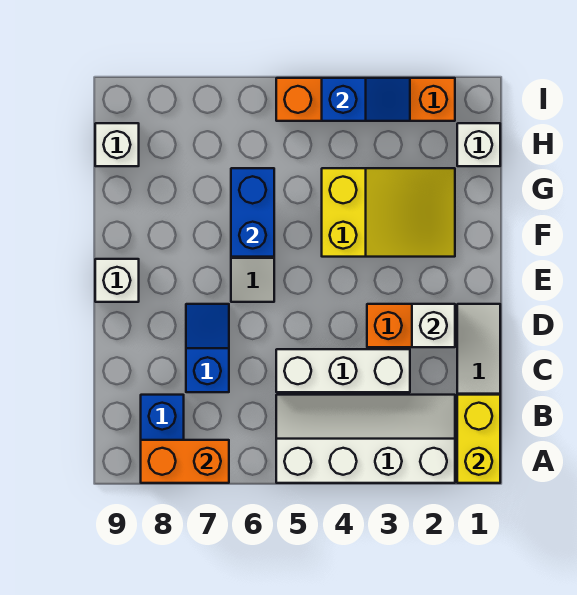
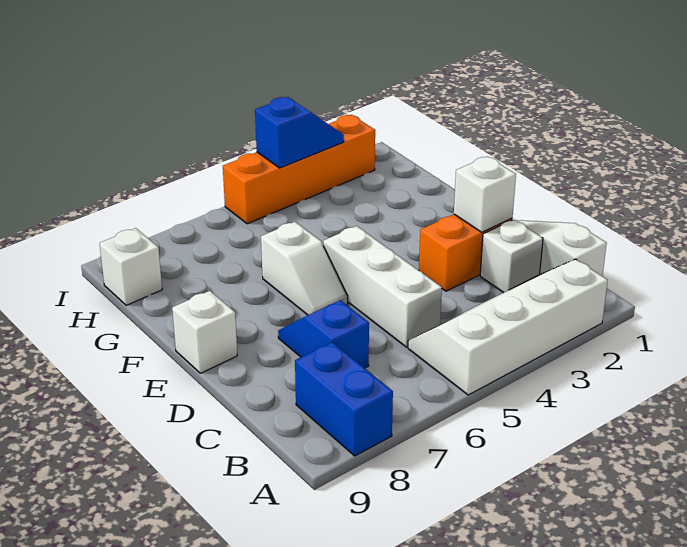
yellow brick A1:B1 level 2 -> none
orange brick A7:A8 level 2 -> none
white brick C3:C5 level 1 -> white brick C5:E5 level 1
yellow slope F2:G4 level 1 top 4 -> none
blue brick F6:G6 level 2 -> none
white brick H1 level 1 -> white brick C2 level 1

